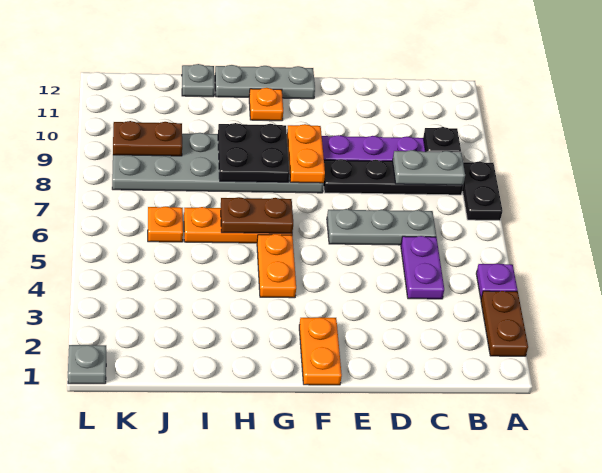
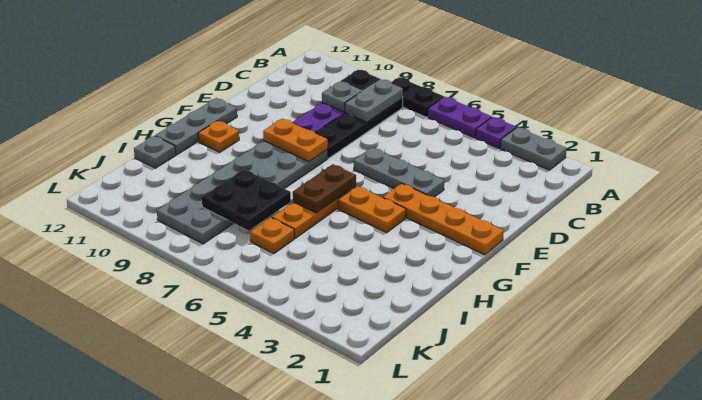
brown plate A2:A3 level 1 -> grey plate A2:A3 level 1
purple plate C4:C5 level 1 -> purple plate A5:A6 level 1
grey plate C6:E6 level 1 -> grey plate E4:E6 level 1
orange plate F1:F2 level 1 -> orange plate F1:F4 level 1
black plate G8:H9 level 2 -> black plate I7:J8 level 2
brown plate J9:K9 level 2 -> none
grey plate L1 level 1 -> grey plate C9 level 2

